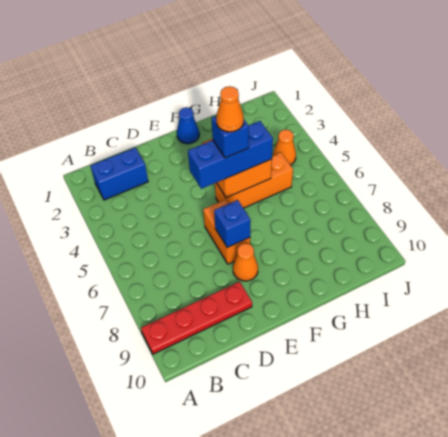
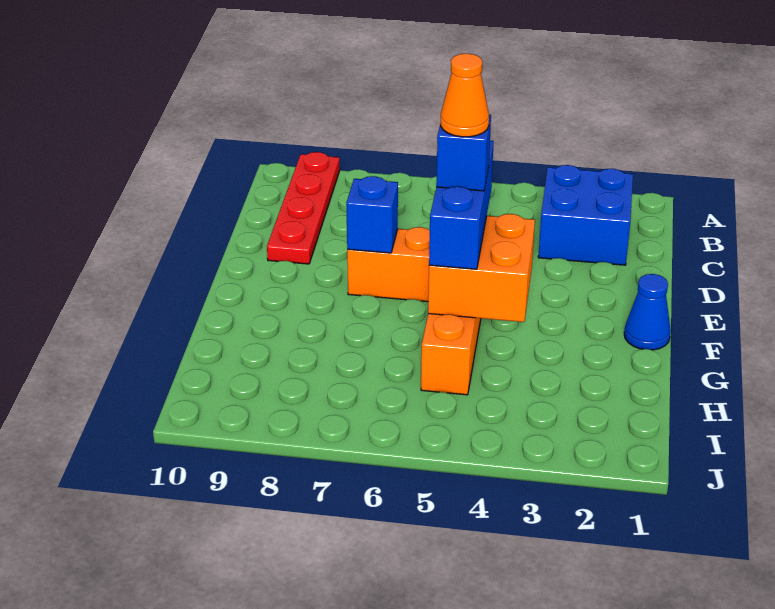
blue brick B2:C2 level 1 -> blue brick B2:C3 level 1
orange cone E8 level 1 -> none
orange cone I4 level 1 -> none

